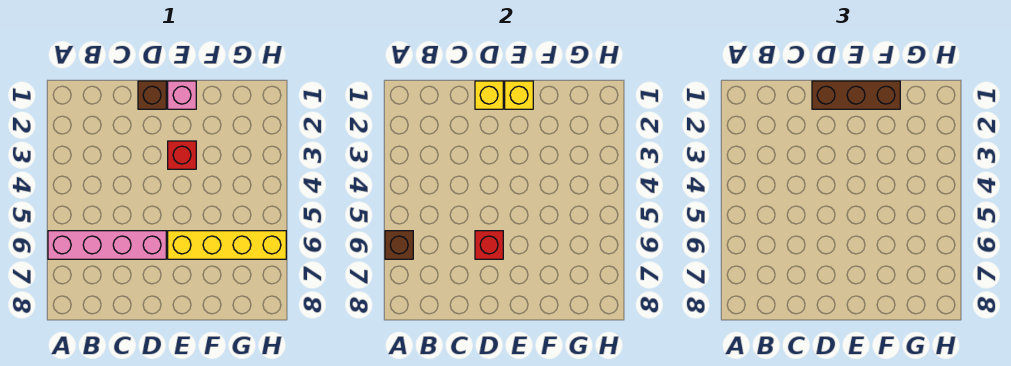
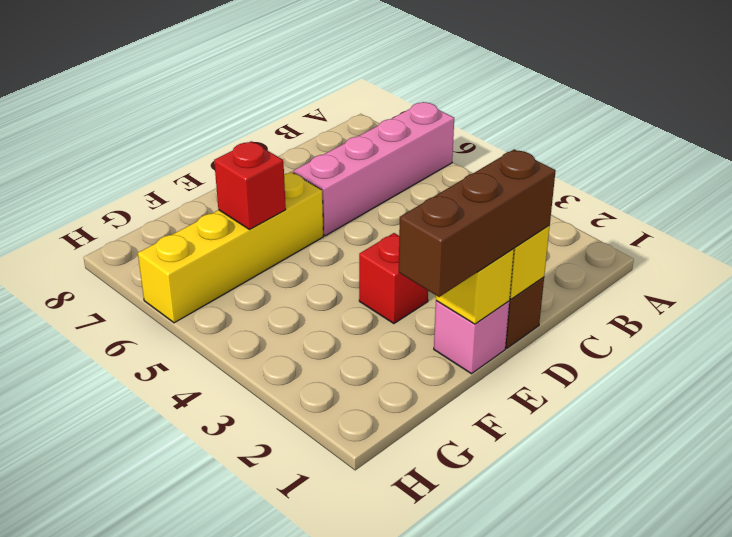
brown brick A6 level 2 -> none
red brick D6 level 2 -> red brick F6 level 2

